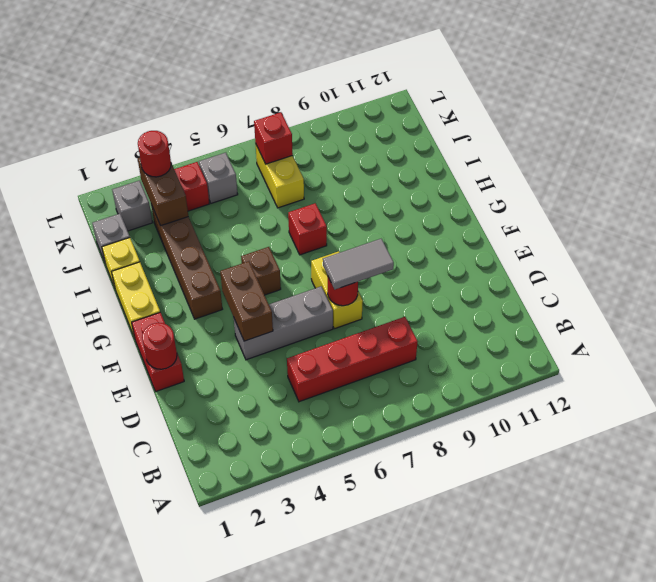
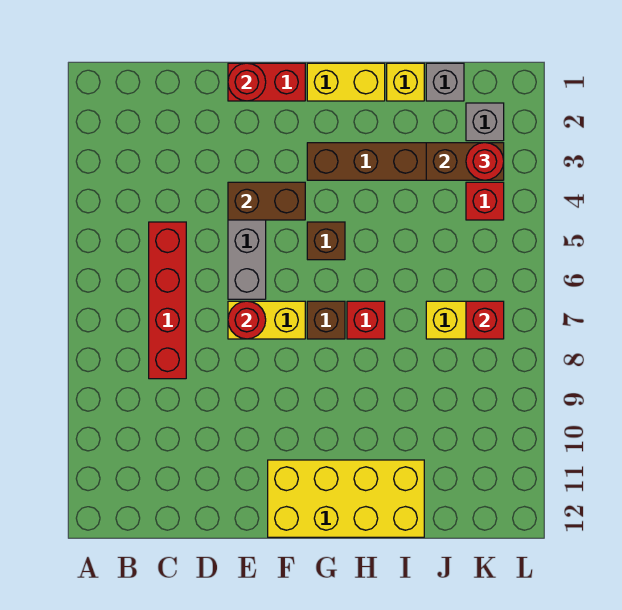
grey tile E7:E8 level 3 -> none
none -> yellow brick F11:I12 level 1
none -> brown brick G7 level 1
grey brick K5 level 1 -> none

